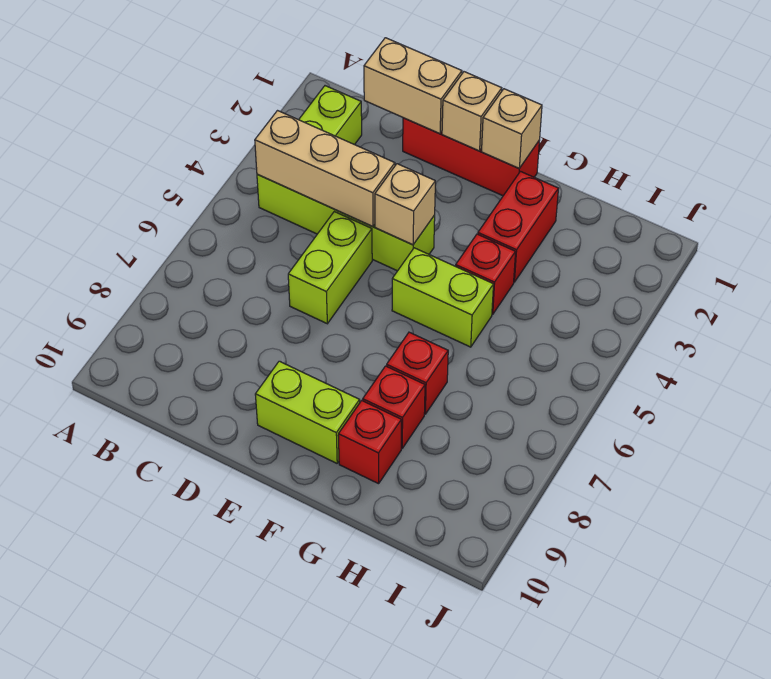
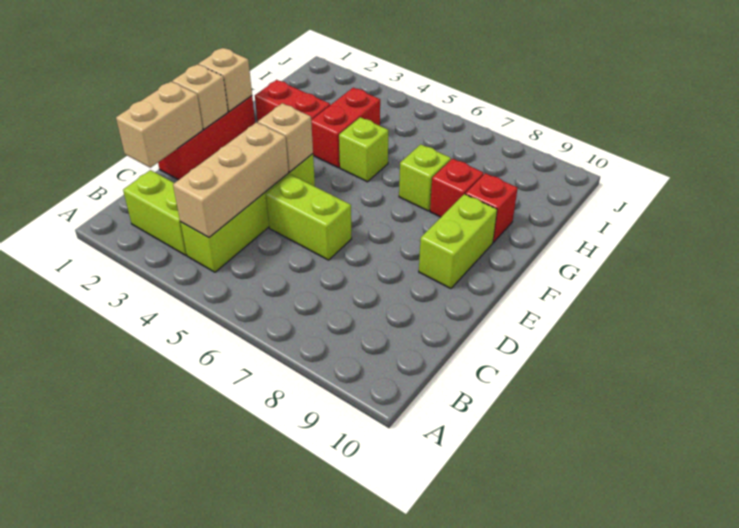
lime brick F5:G5 level 1 -> lime brick G5 level 1
red brick G4 level 1 -> red brick G4:H4 level 1
red brick G7 level 1 -> lime brick G7 level 1

